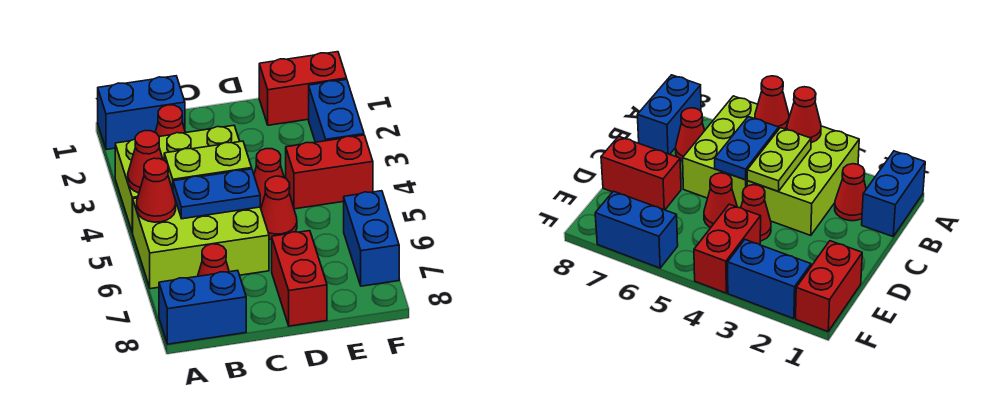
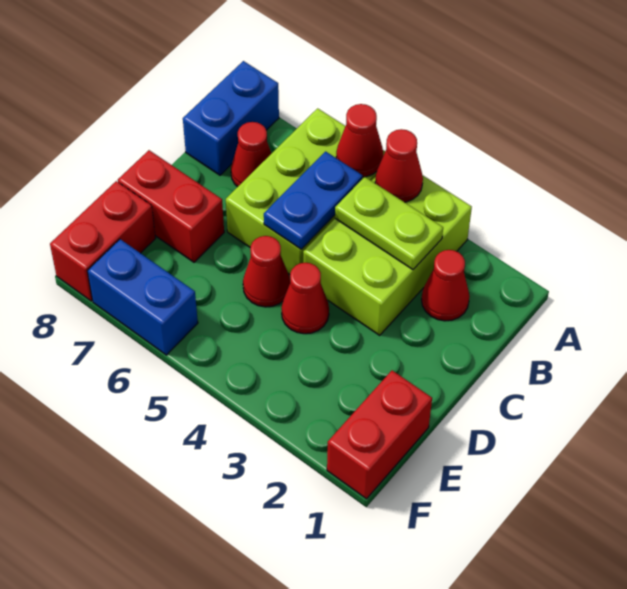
blue brick A1:B1 level 1 -> none
lime plate B4:C4 level 2 -> lime plate B3:B4 level 2
red brick E4:F4 level 1 -> red brick E8:F8 level 1
blue brick F2:F3 level 1 -> none

